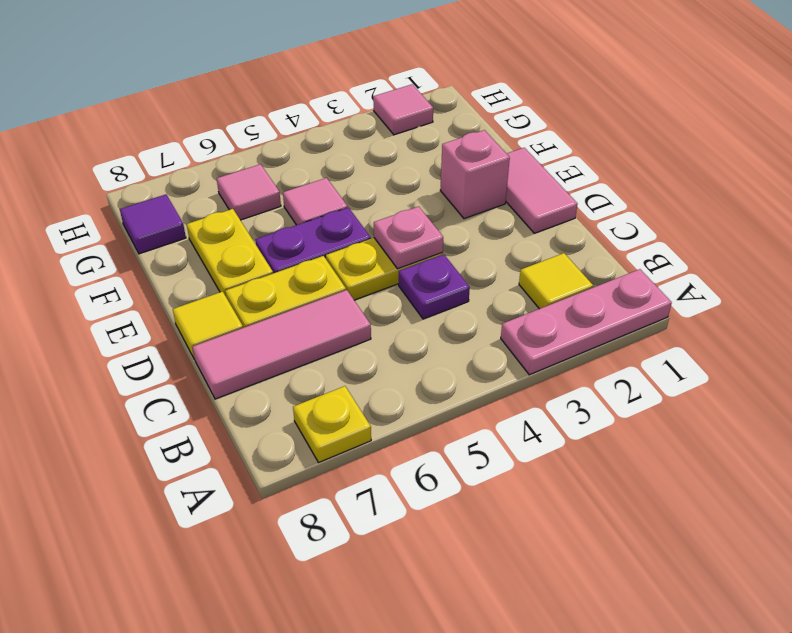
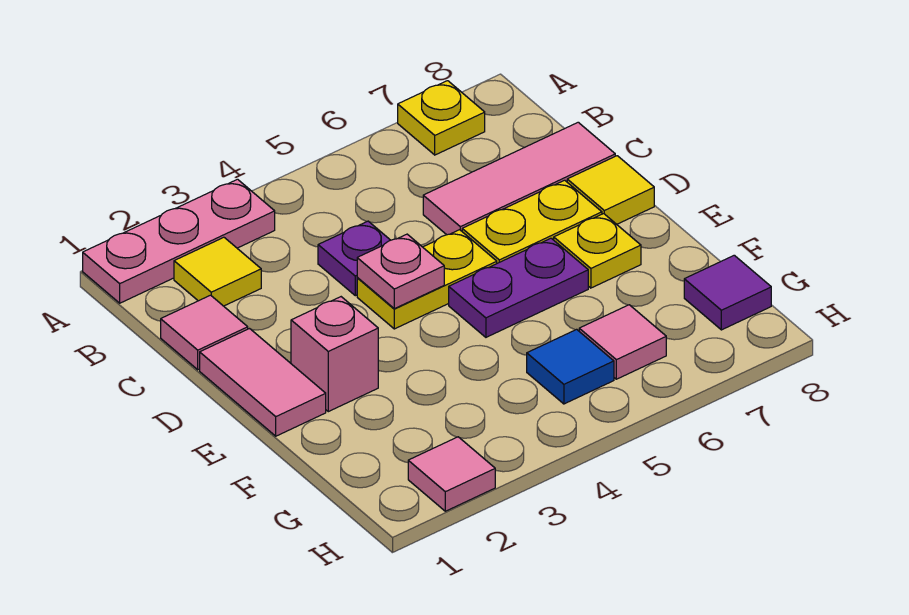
yellow plate E7:F7 level 1 -> yellow plate E7 level 1
pink tile F5 level 1 -> pink tile C1 level 1
none -> blue tile G5 level 1

